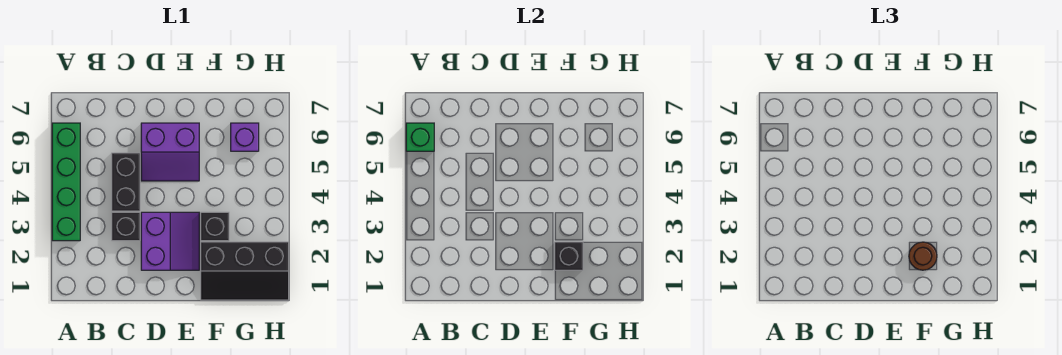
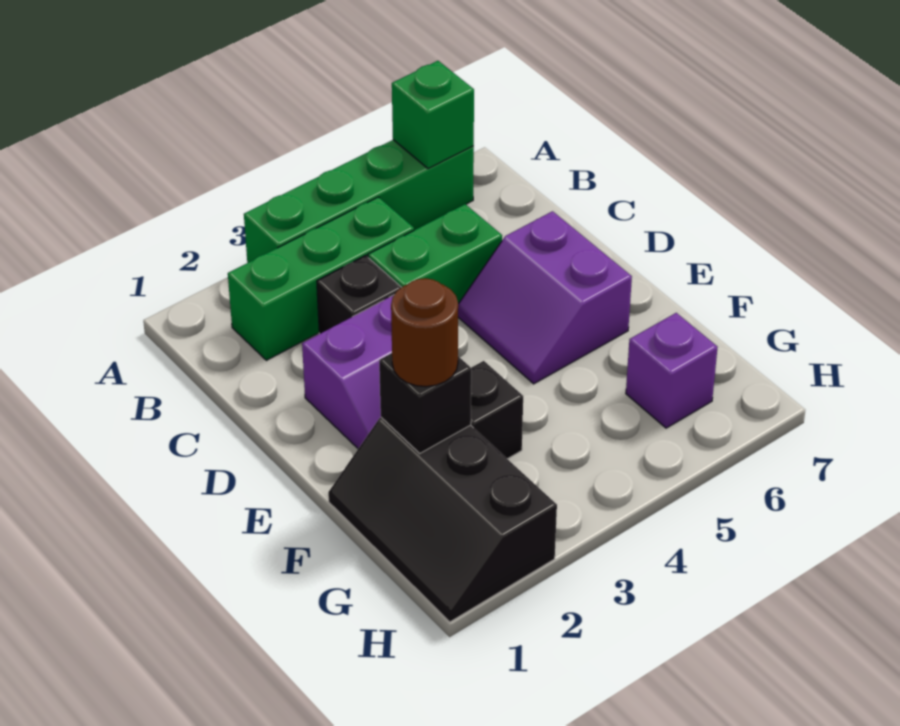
none -> green brick B2:B4 level 1
black brick C4:C5 level 1 -> green brick C4:C5 level 1

